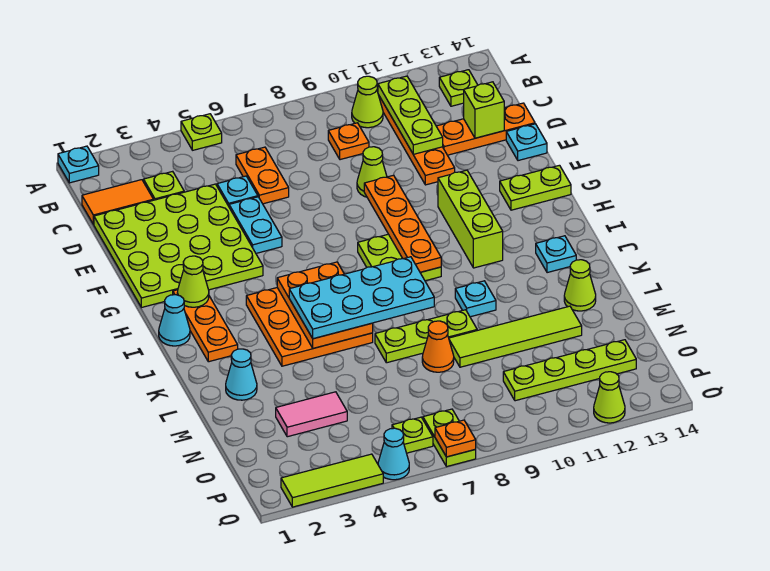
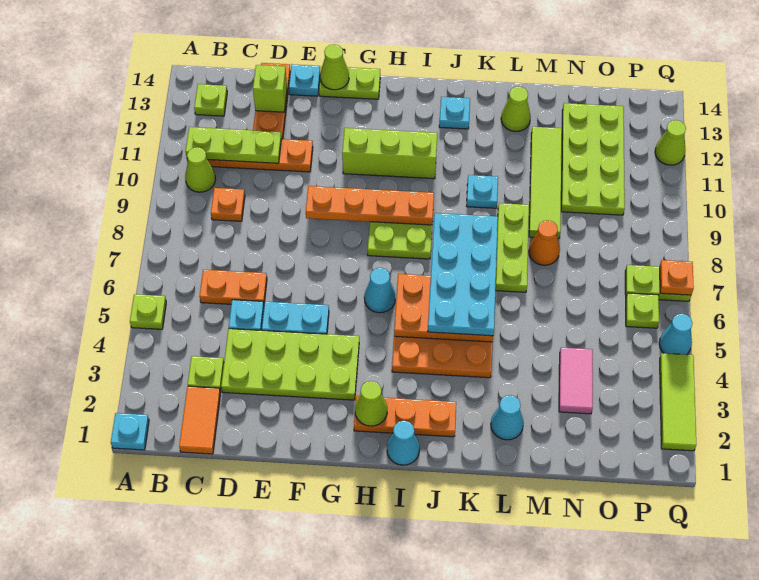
lime plate D1:G4 level 1 -> lime plate D3:G4 level 1
lime cone E9 level 1 -> lime cone F14 level 2
lime plate G13:G14 level 1 -> lime plate F14:G14 level 1
none -> cyan cone H6 level 1
lime plate O10:O13 level 1 -> lime plate N10:O13 level 1

